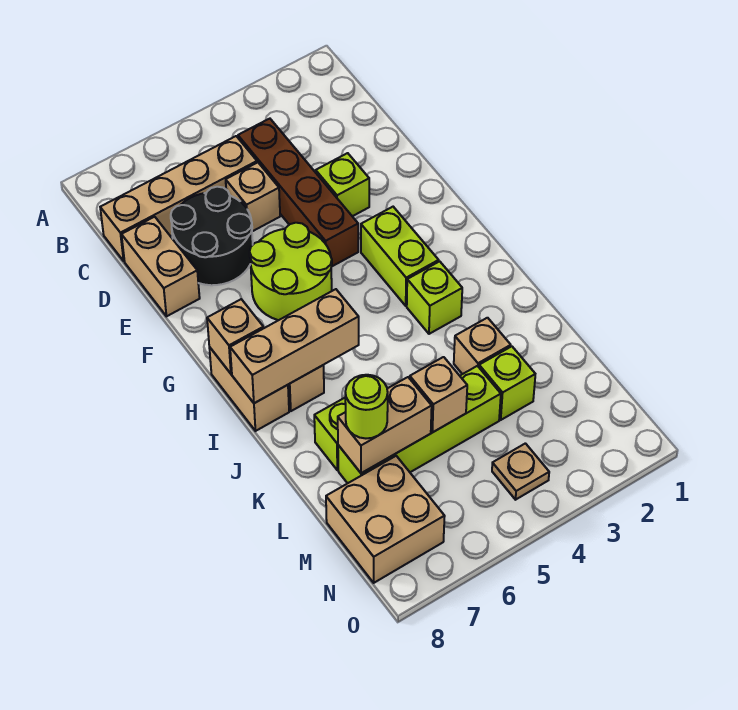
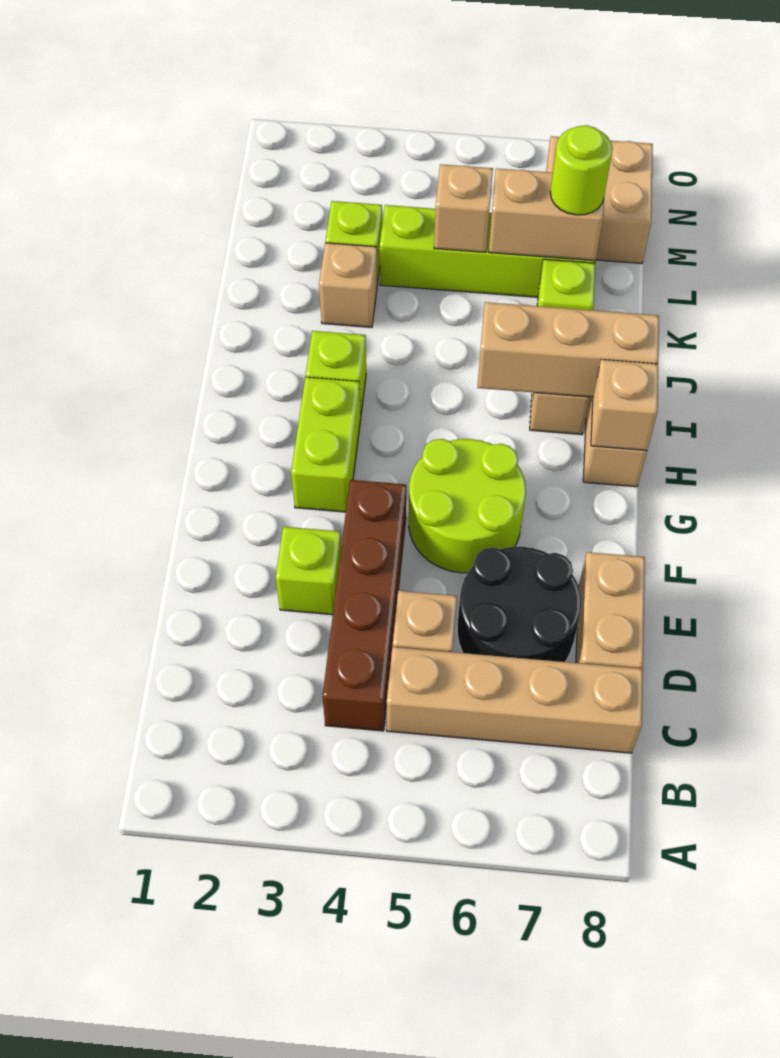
tan plate N4 level 1 -> none

